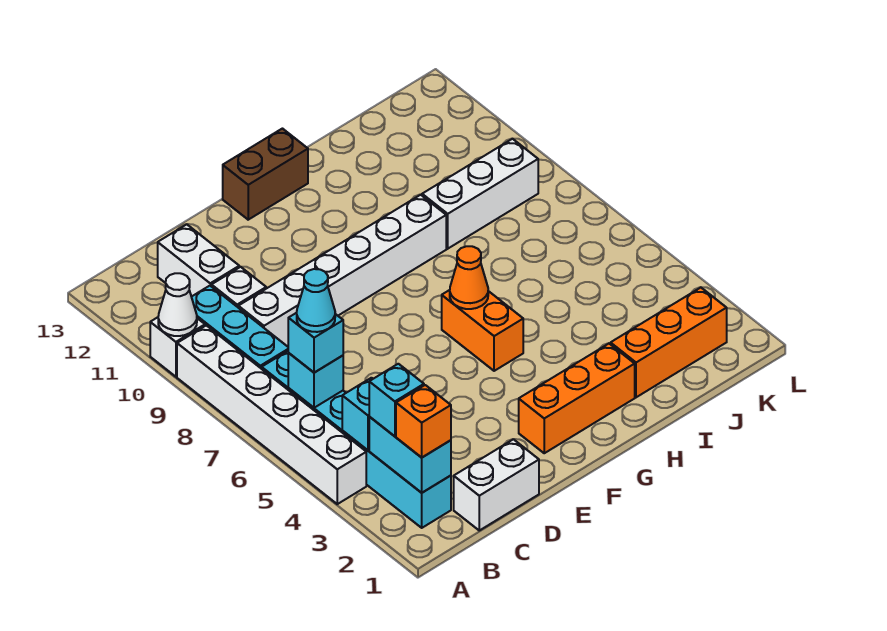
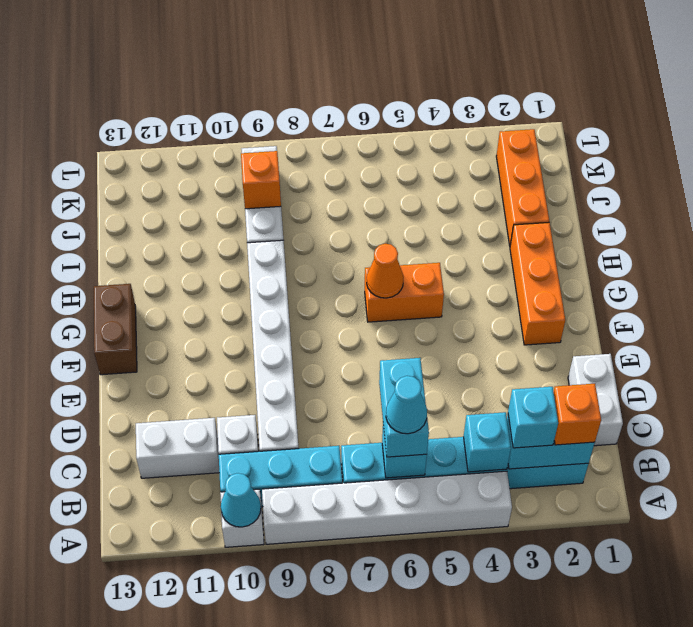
white cone A10 level 2 -> cyan cone A10 level 2
cyan brick B6 level 3 -> cyan brick B6:C6 level 3
none -> orange brick J9 level 2

